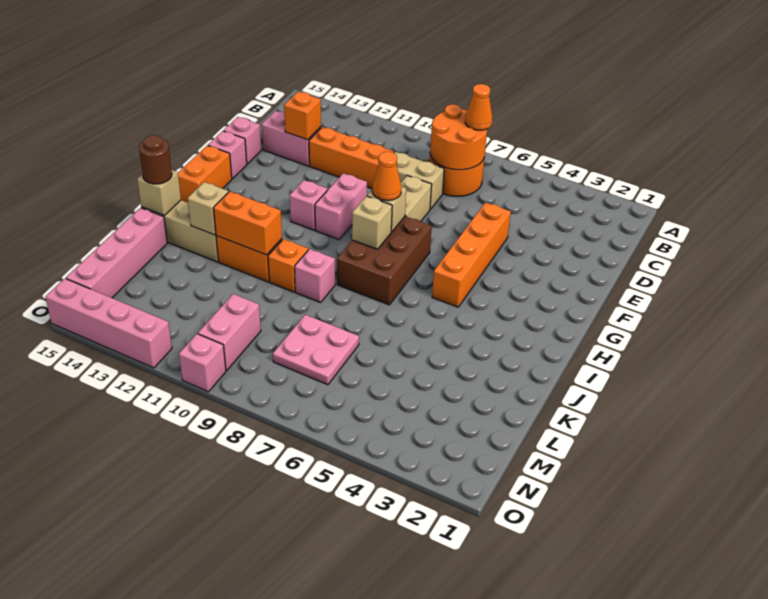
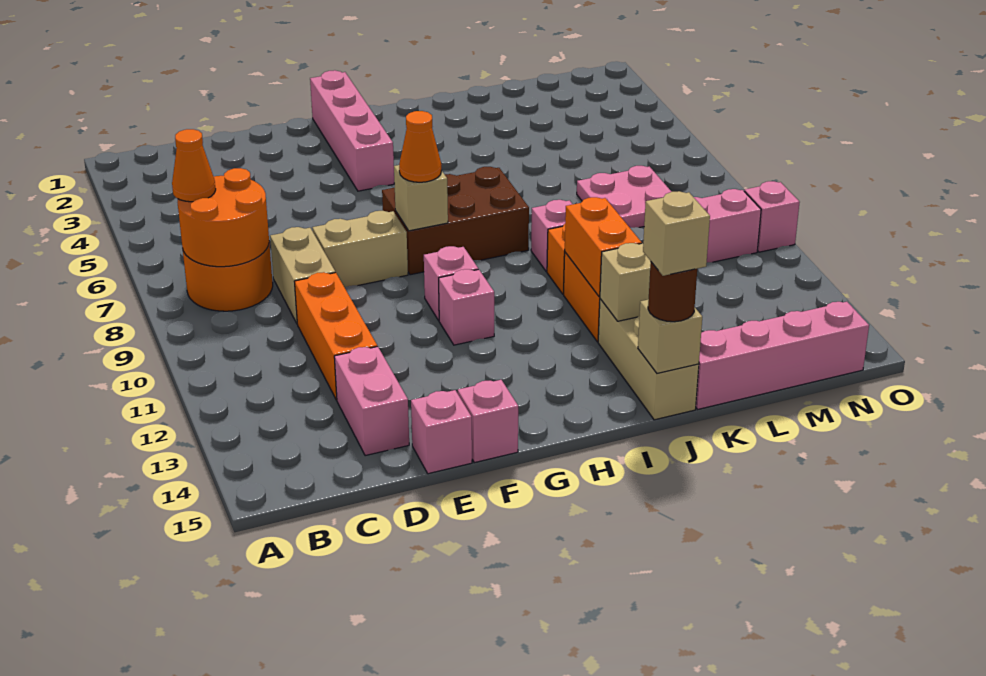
orange brick D13 level 2 -> none
orange brick E5:H5 level 1 -> none
pink brick F10:G10 level 1 -> pink brick G10 level 1
orange brick G15:H15 level 1 -> none
tan brick H8 level 2 -> tan brick J15 level 4
pink brick O12:O15 level 1 -> pink brick G1:G4 level 1

